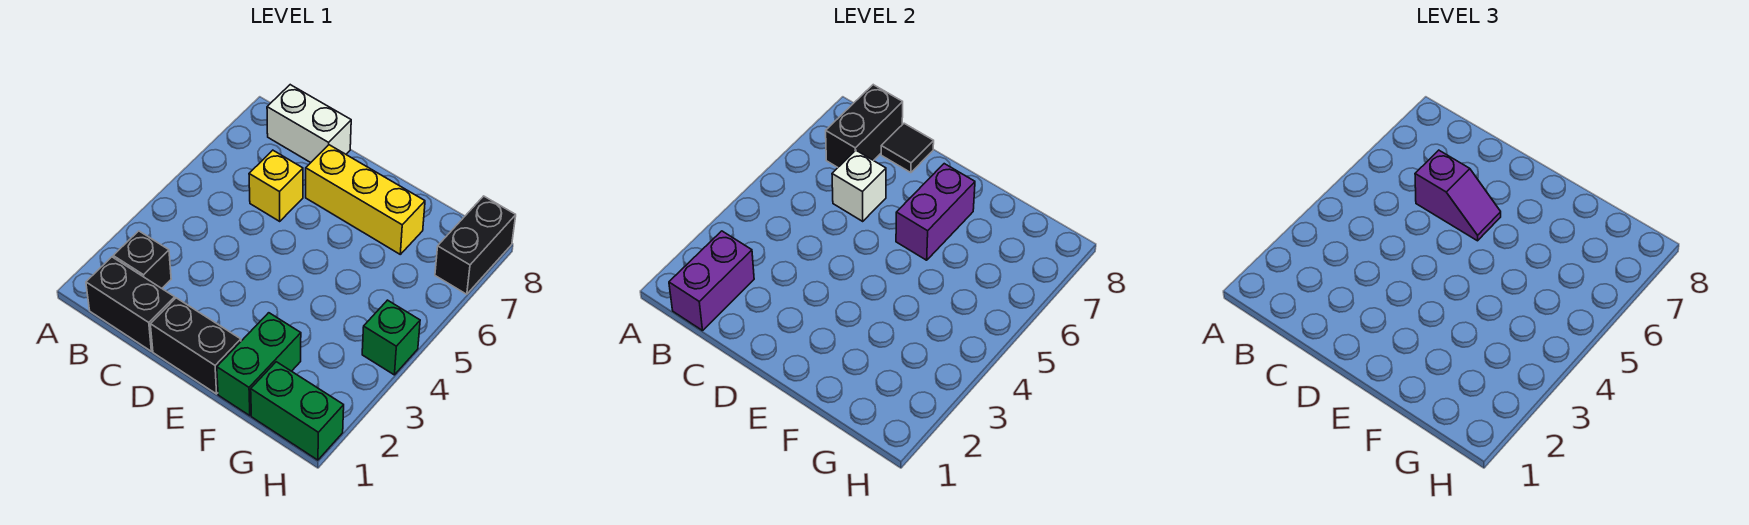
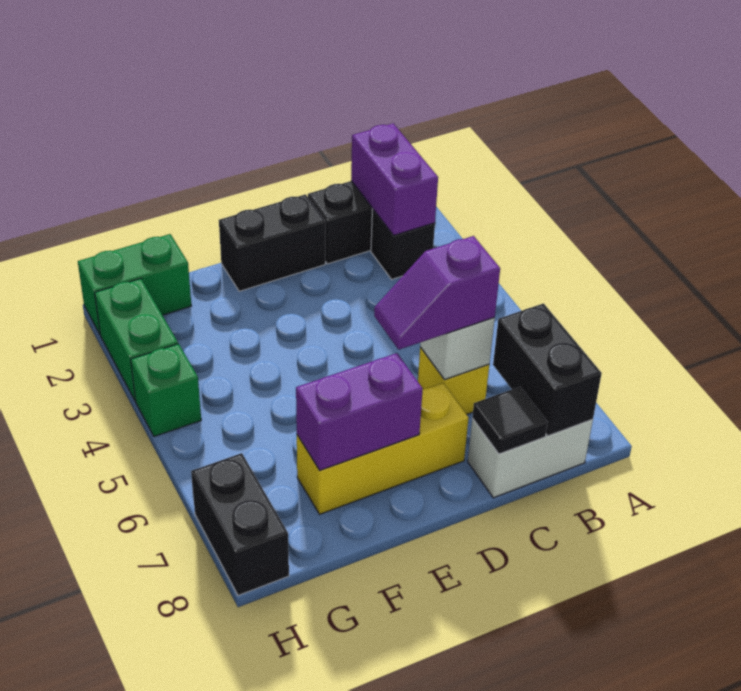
purple brick E6:E7 level 2 -> purple brick E7:F7 level 2
green brick F1:F2 level 1 -> green brick H2:H3 level 1

